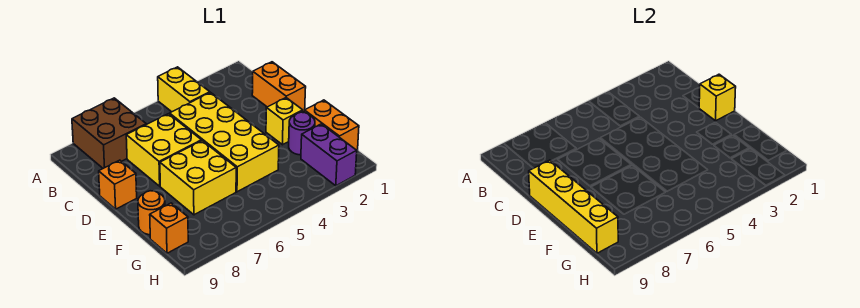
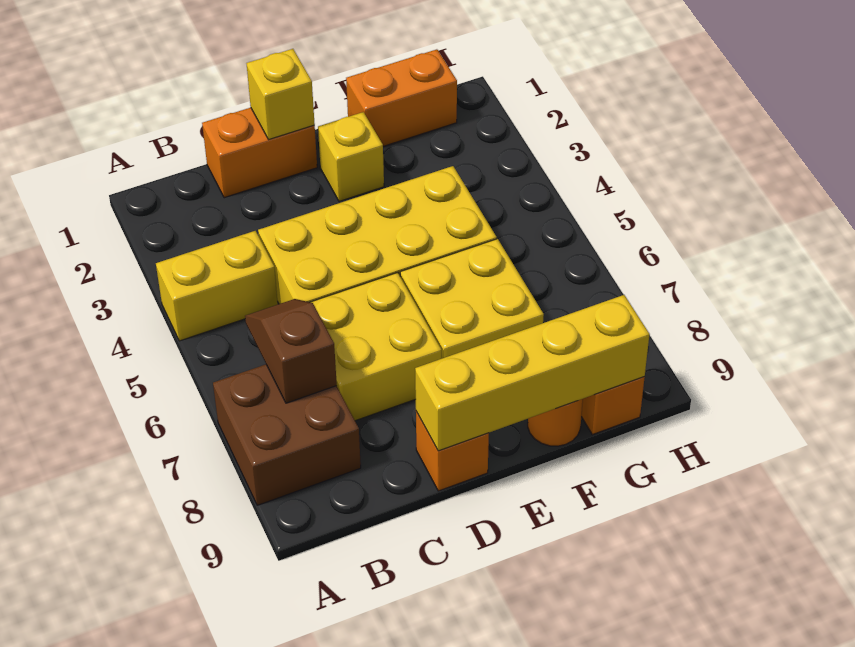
none -> brown slope B6:B7 level 2 top 7
purple round brick F2 level 1 -> none
purple brick G2:H2 level 1 -> none

